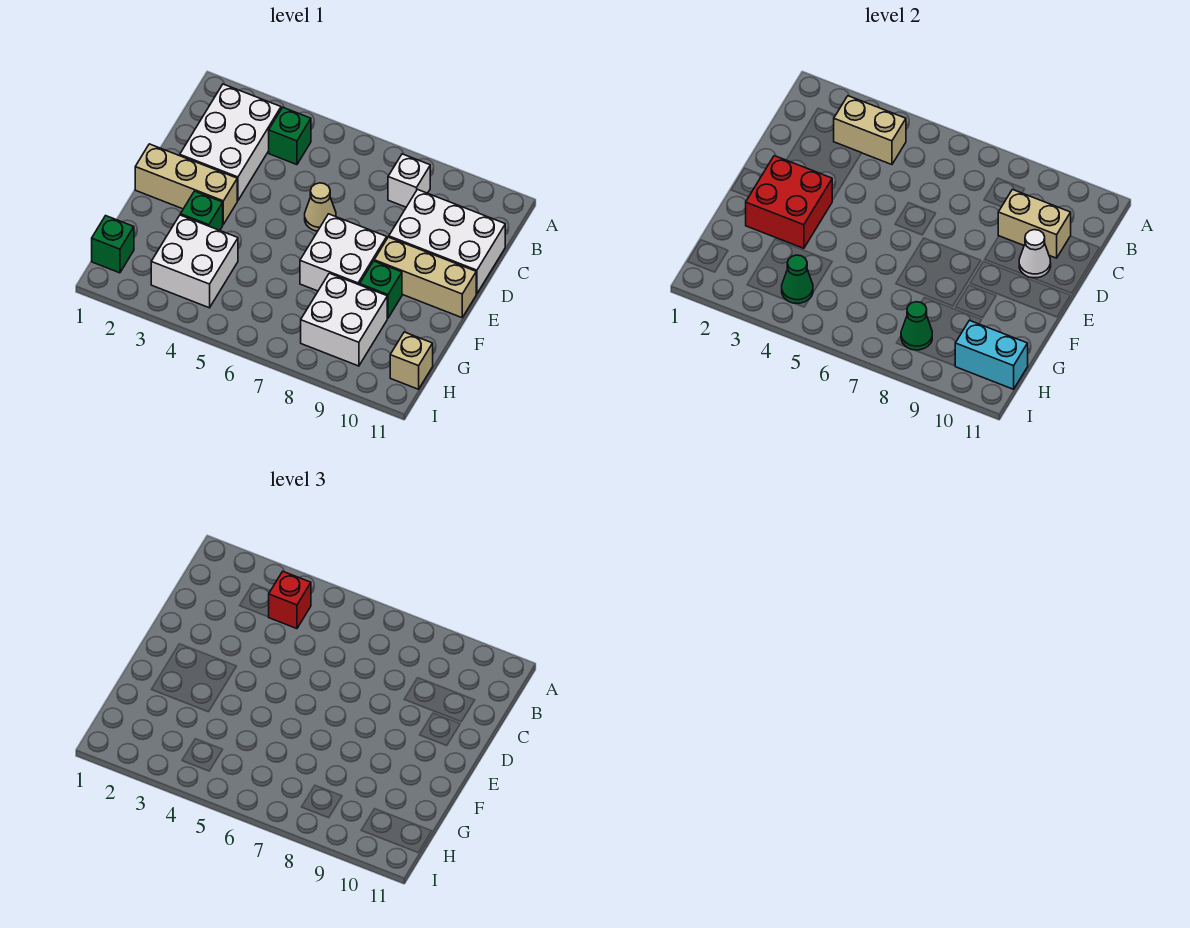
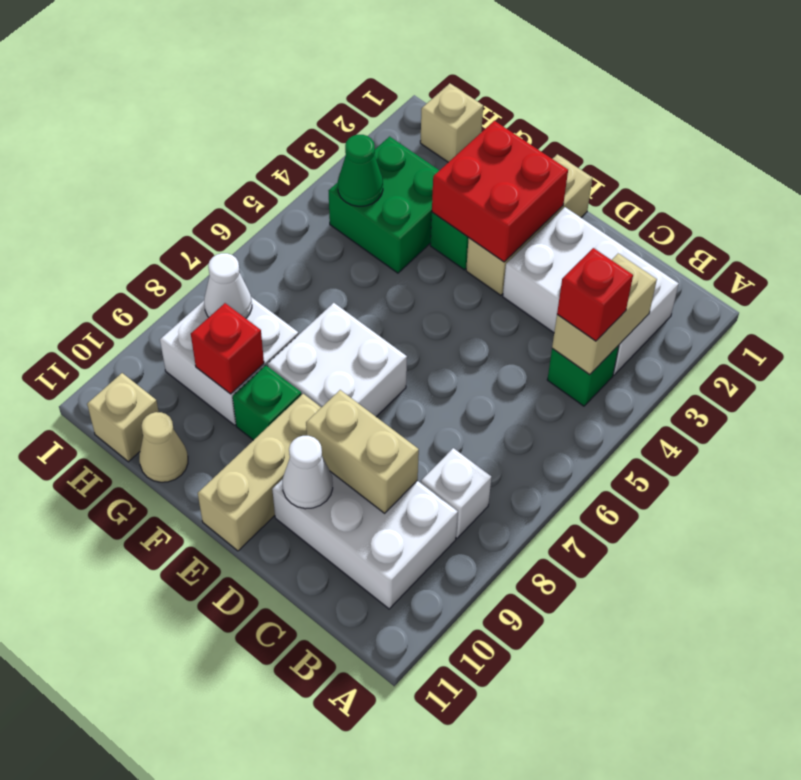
white brick C9:D11 level 1 -> white brick B9:D10 level 1
tan brick C9:C10 level 2 -> tan brick C9:D9 level 2
tan cone D6 level 1 -> tan cone G11 level 1
white brick G3:H4 level 1 -> green brick G3:H4 level 1
none -> red brick G9 level 2
green brick H1 level 1 -> tan brick H1 level 1
green cone H8 level 2 -> white cone H8 level 2
cyan brick H10:H11 level 2 -> none

